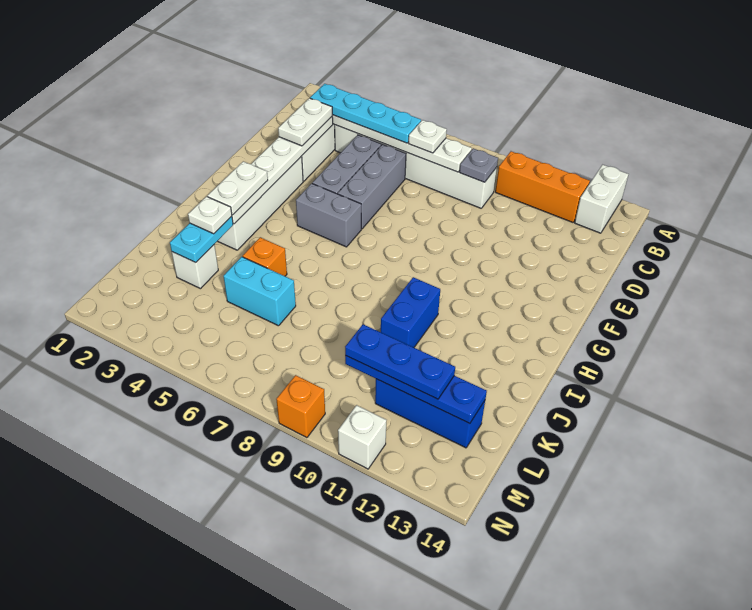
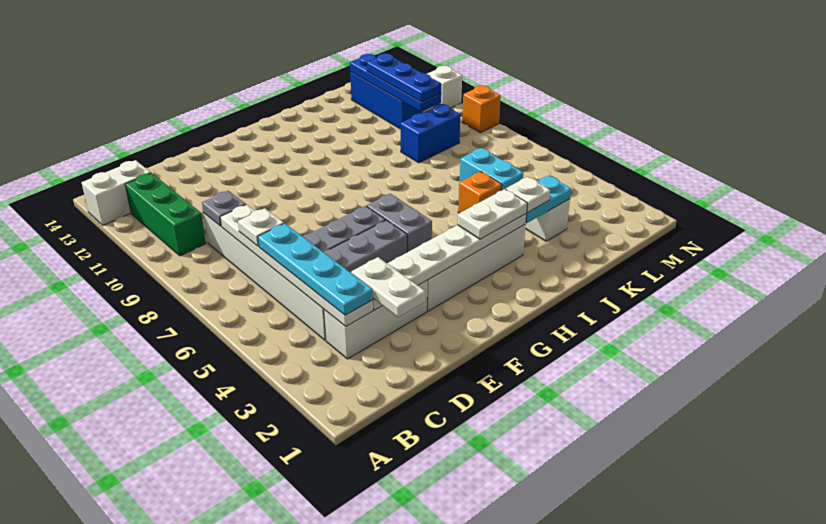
orange brick B10:B12 level 1 -> green brick B10:B12 level 1
white plate D3:E3 level 3 -> white plate D2:D3 level 3
blue brick I10:J10 level 1 -> blue brick K9:L9 level 1

